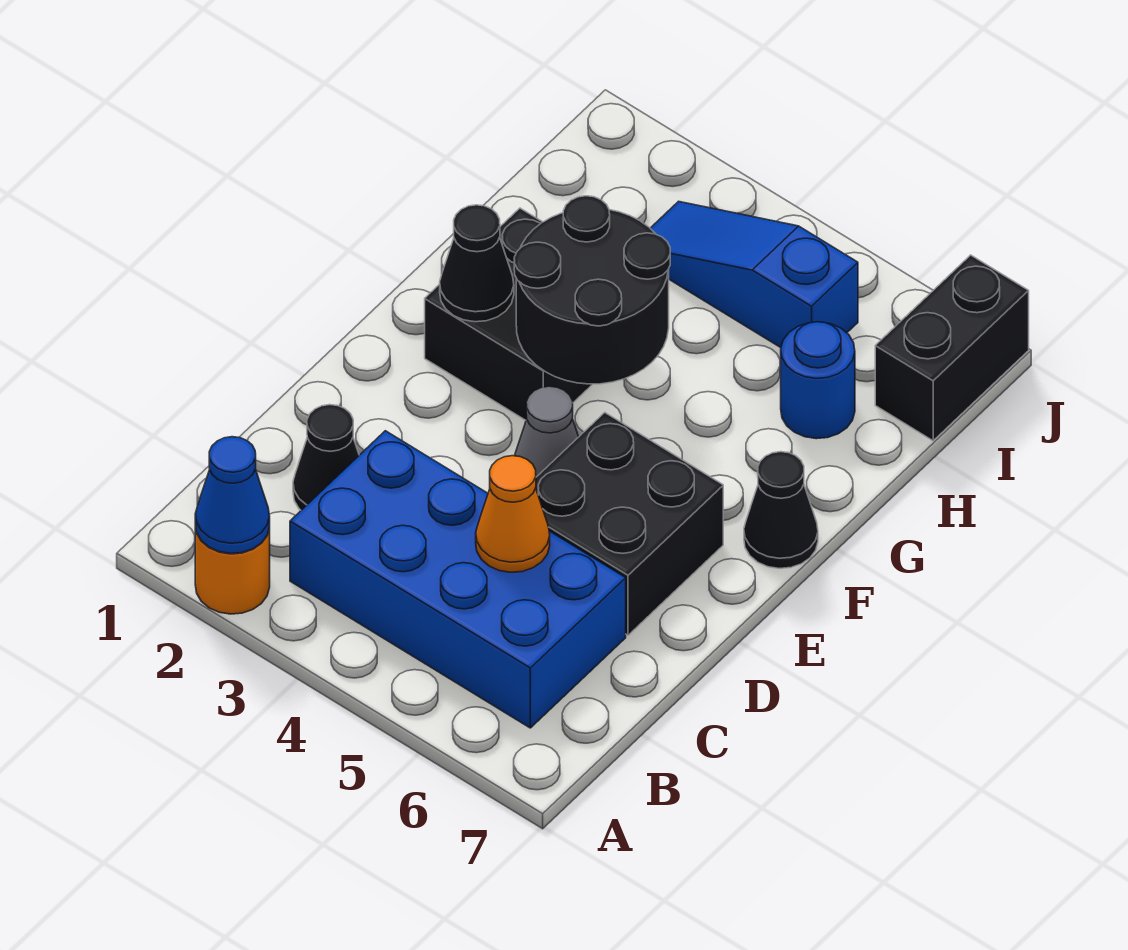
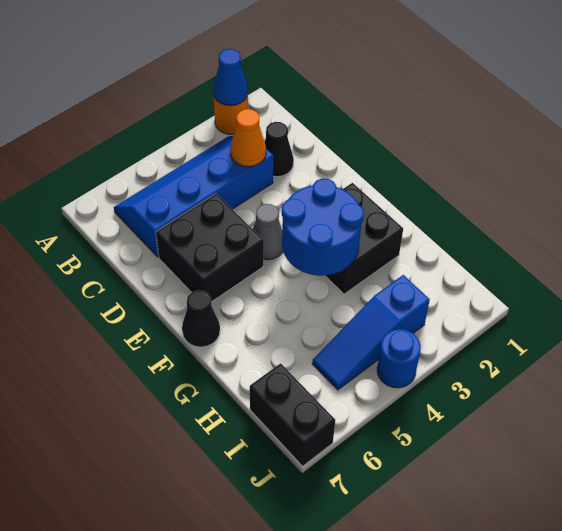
blue brick B3:C6 level 1 -> blue slope B3:C6 level 1 top C
orange cone C5 level 2 -> orange cone C3 level 2
black cone F2 level 2 -> none
black round brick F3:G4 level 2 -> blue round brick F3:G4 level 2
blue round brick H6 level 1 -> blue round brick J4 level 1
blue slope I3:I5 level 1 top 5 -> blue slope I3:I5 level 1 top 3

